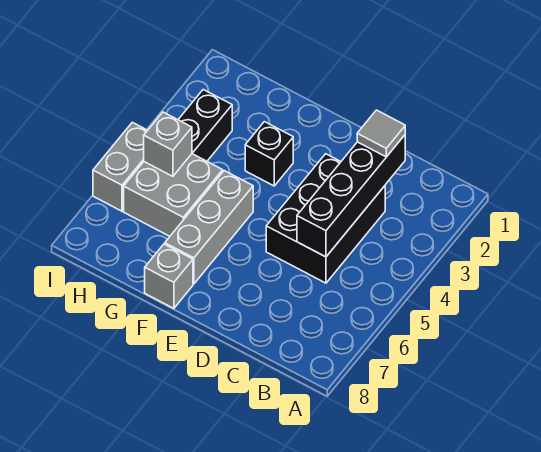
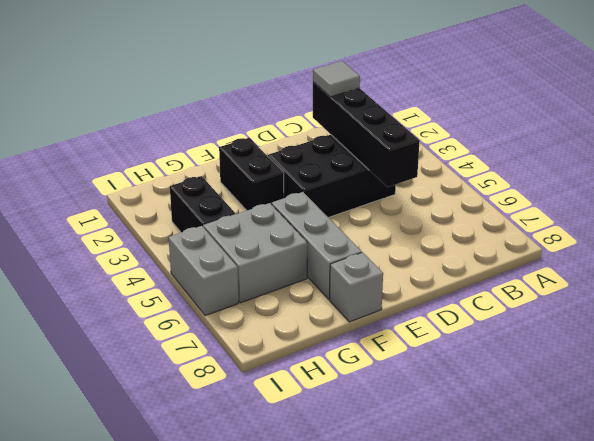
black brick C3:D5 level 1 -> black brick C3:E4 level 1
black brick F3 level 1 -> black brick F2:F3 level 1
grey brick H5 level 2 -> none

